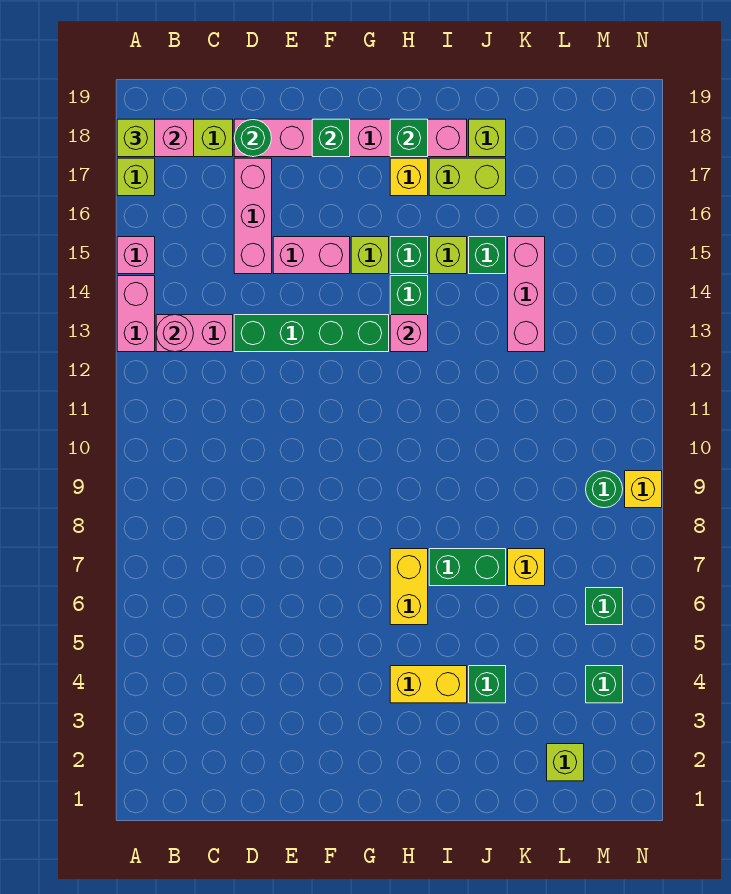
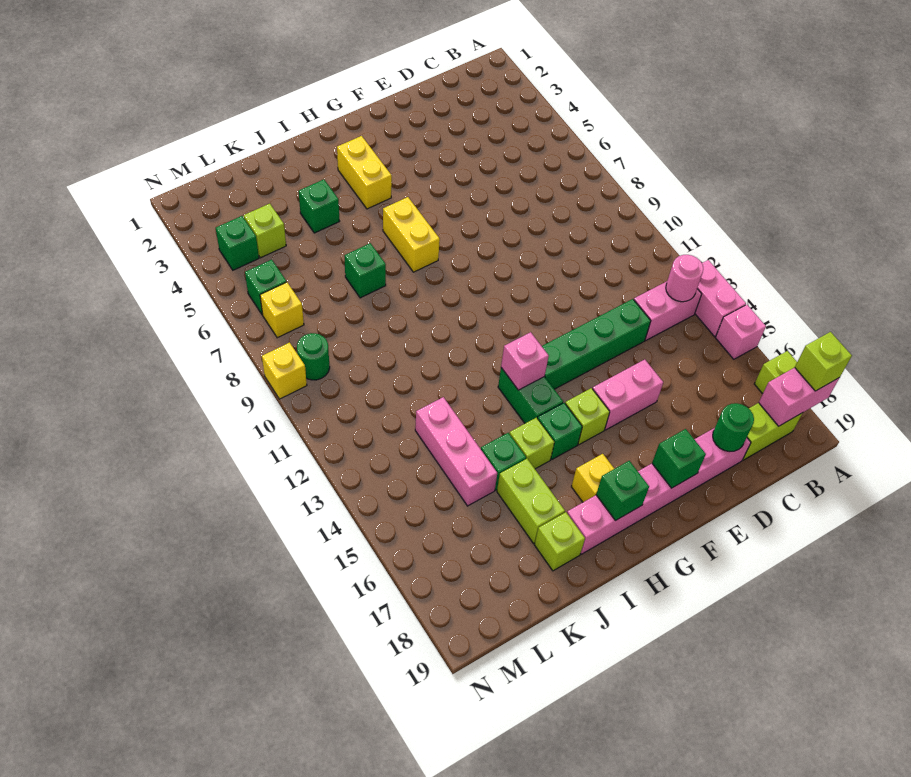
pink brick D15:D17 level 1 -> none
yellow brick H4:I4 level 1 -> yellow brick H3:H4 level 1
green brick I7:J7 level 1 -> green brick J7 level 1
lime brick I17:J17 level 1 -> lime brick J16:J17 level 1
yellow brick K7 level 1 -> yellow brick M7 level 1
lime brick L2 level 1 -> lime brick L4 level 1

